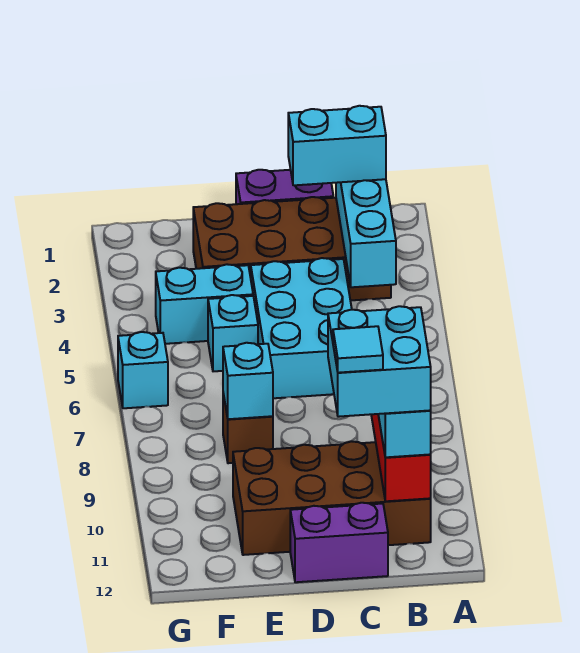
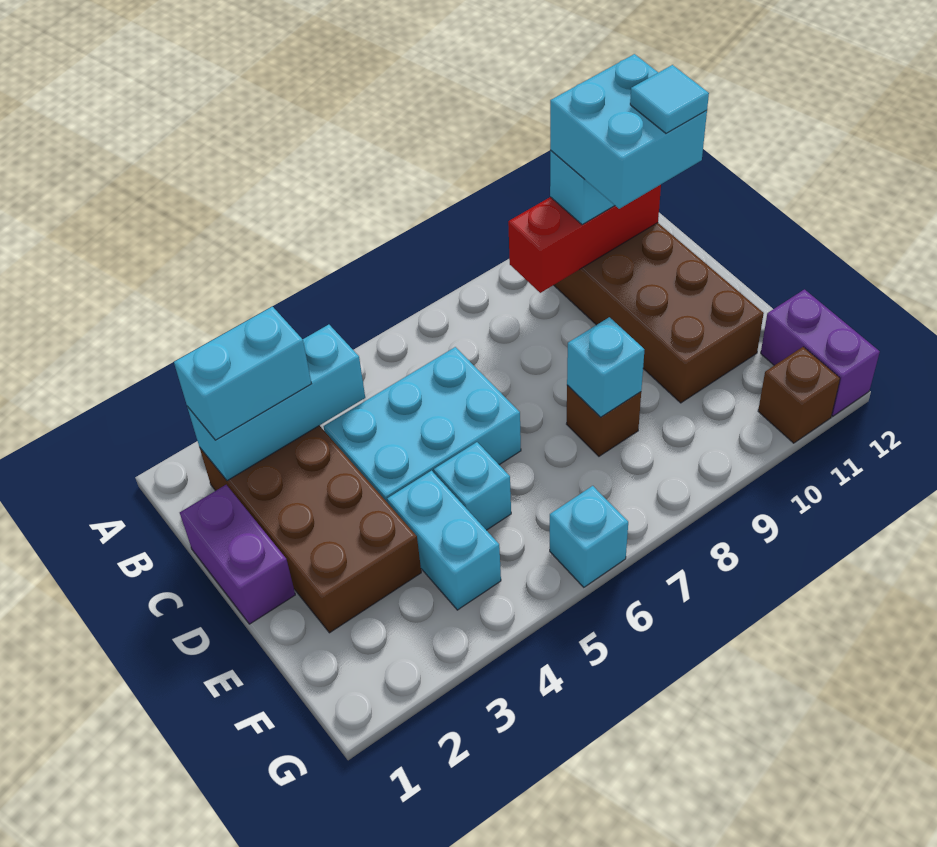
cyan brick B2:C2 level 3 -> cyan brick B2:B3 level 3
purple brick C12:D12 level 1 -> purple brick F12:G12 level 1
none -> brown brick G11 level 1

